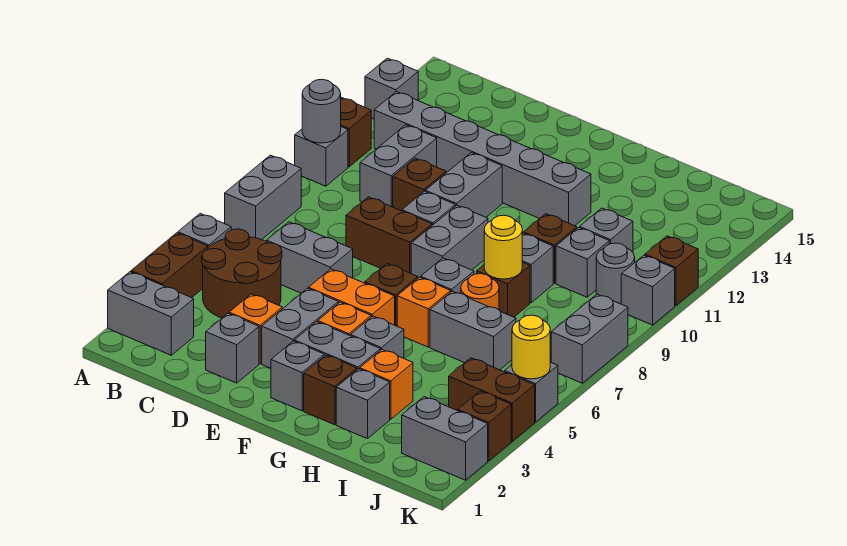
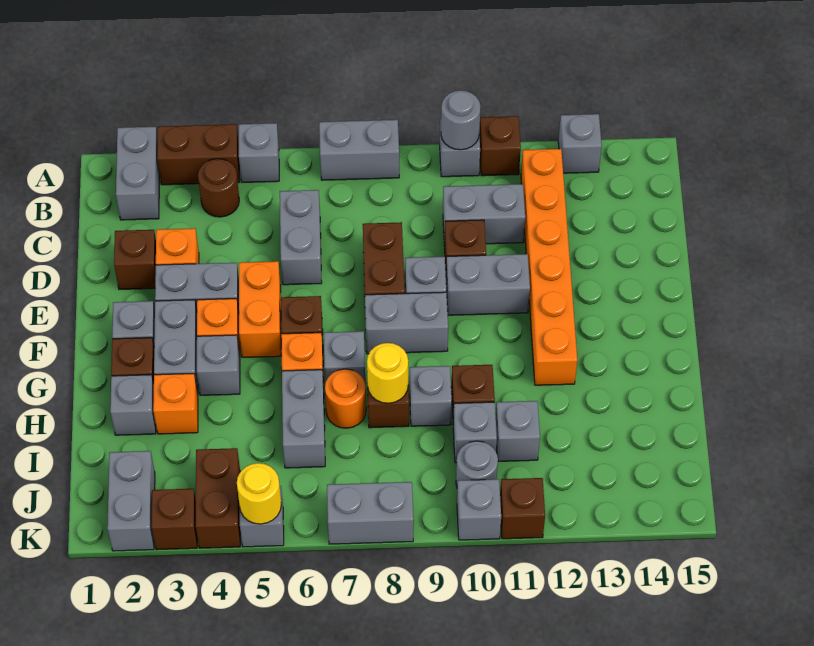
brown round brick B4:C5 level 1 -> brown round brick B4 level 1
grey brick B12:G12 level 1 -> orange brick B12:G12 level 1
grey brick D2 level 1 -> brown brick D2 level 1

